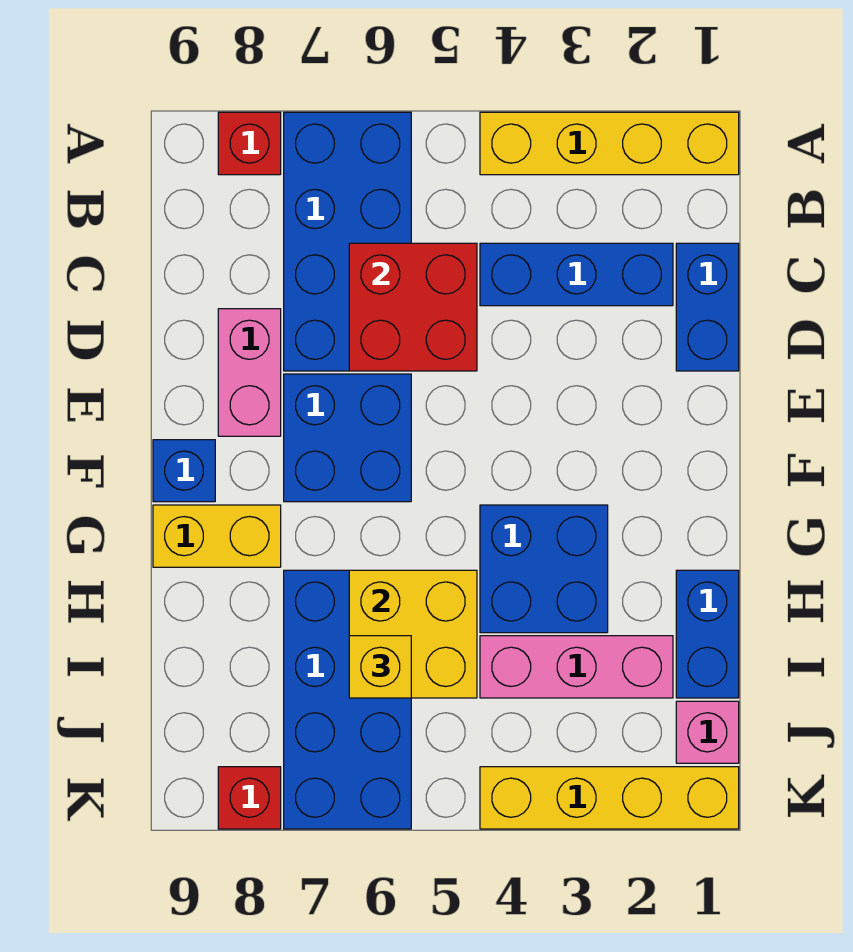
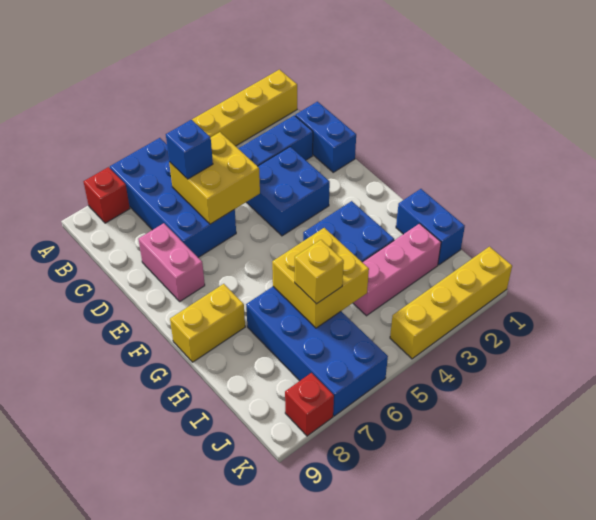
red brick C5:D6 level 2 -> yellow brick C5:D6 level 2
blue brick E6:F7 level 1 -> blue brick D3:E4 level 1
blue brick F9 level 1 -> blue brick C6 level 3
pink brick J1 level 1 -> none

